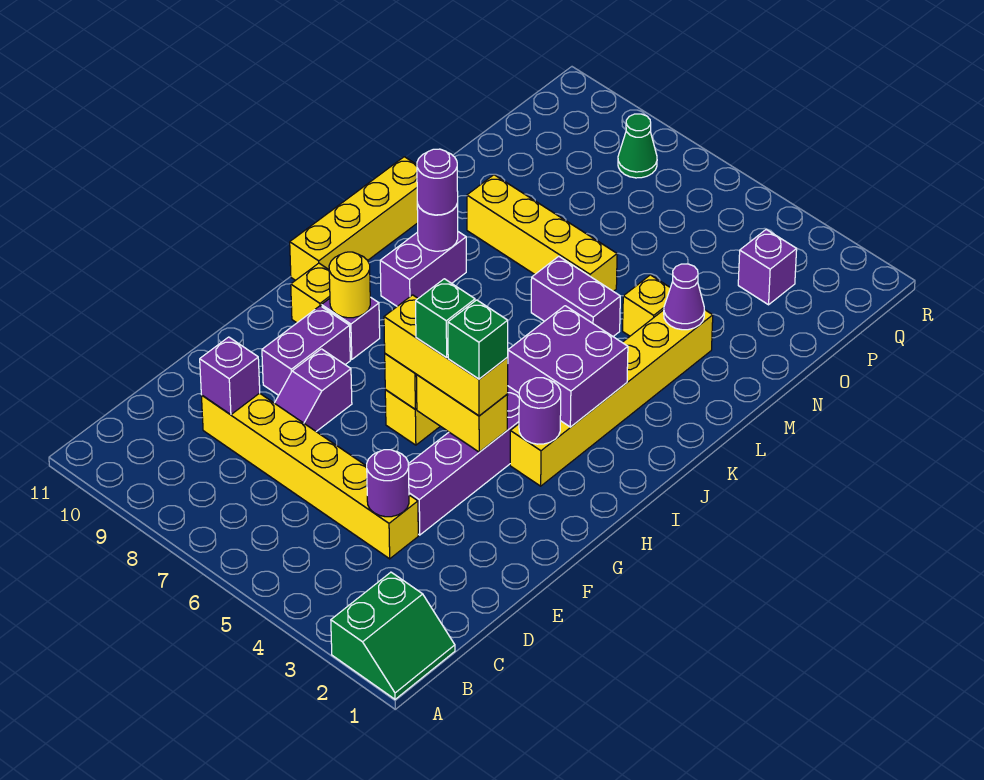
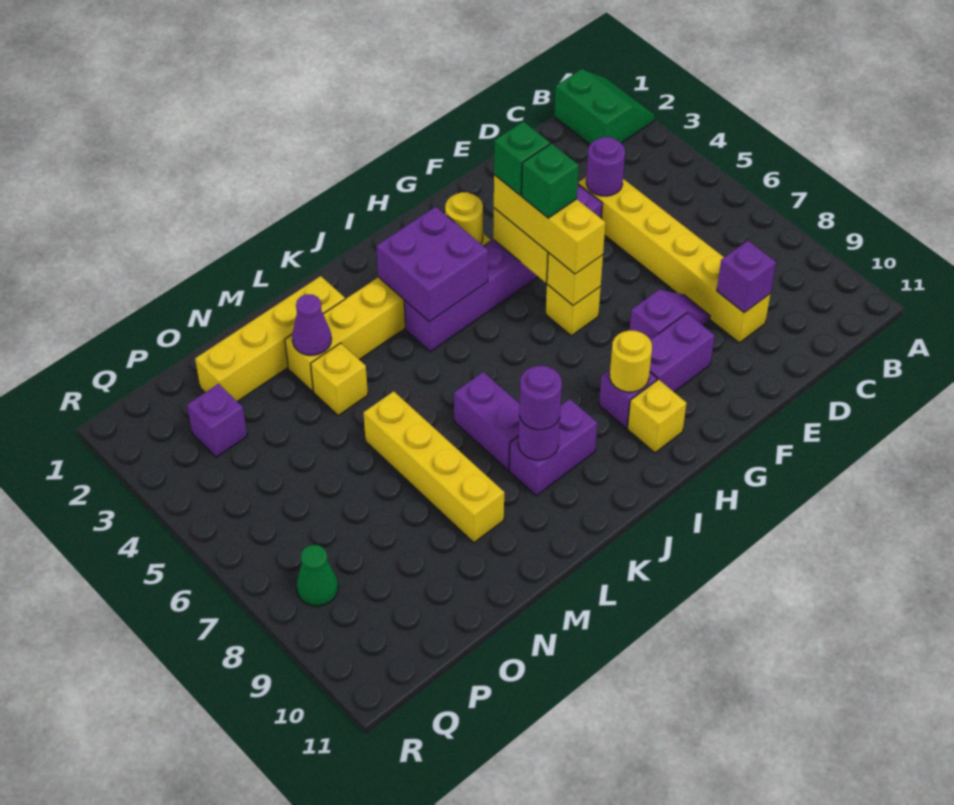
green slope A1:B2 level 1 top 2 -> green slope A1:B2 level 1 top B
purple round brick H3 level 2 -> yellow round brick H3 level 2
yellow brick I11:L11 level 1 -> yellow brick L2:O2 level 1
purple brick L5:L6 level 1 -> purple brick K7:K8 level 1

